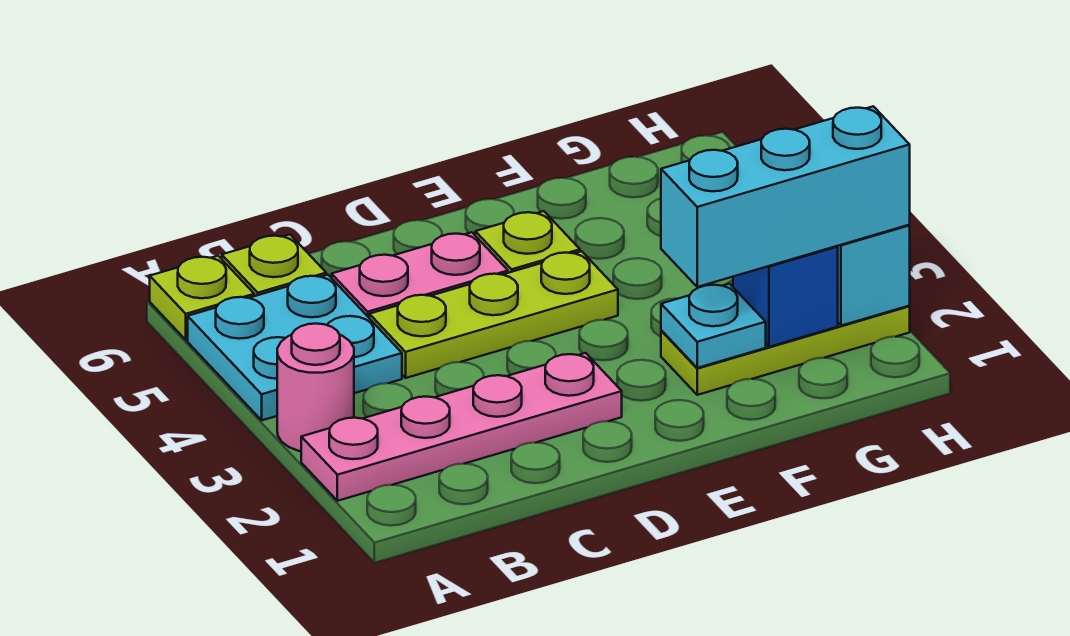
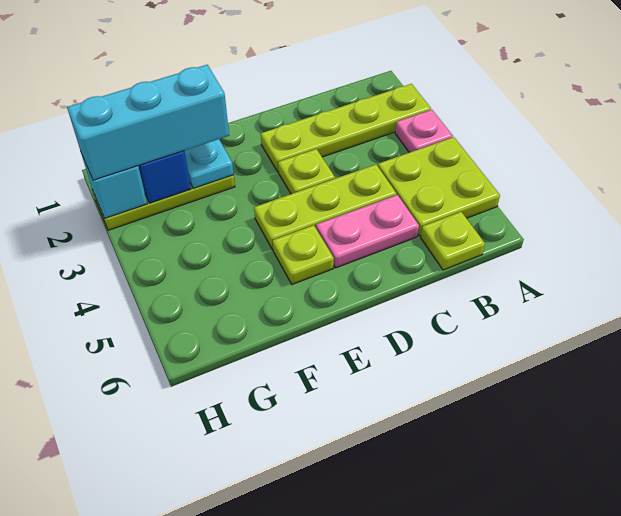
pink plate A2:D2 level 1 -> lime plate A2:D2 level 1
pink round brick A3 level 1 -> pink plate A3 level 1
cyan plate A4:B5 level 1 -> lime plate A4:B5 level 1
lime plate A6 level 1 -> lime plate D3 level 1

